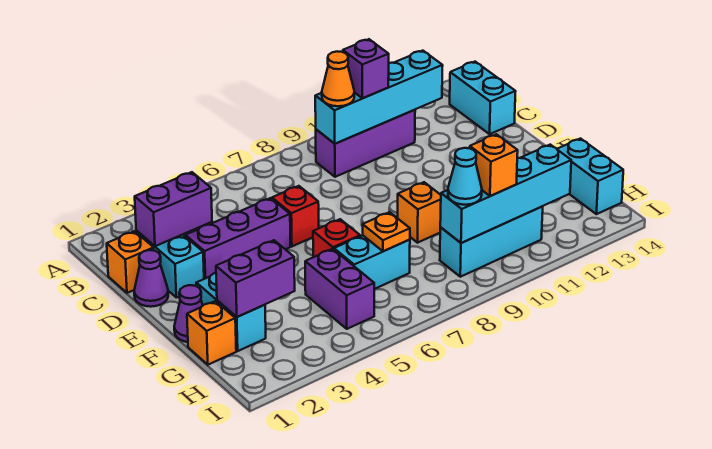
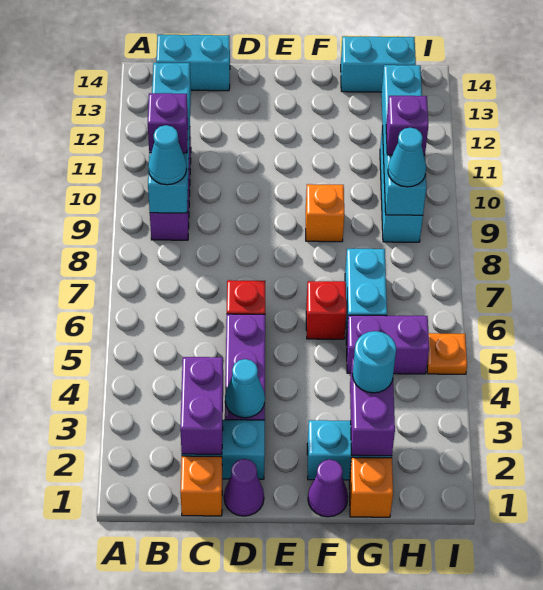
orange cone B9 level 3 -> cyan cone B9 level 3
none -> cyan cone D3 level 2
none -> cyan round brick G3 level 3
orange plate G7 level 2 -> orange plate I5 level 1
orange brick H10 level 3 -> purple brick H10 level 3

